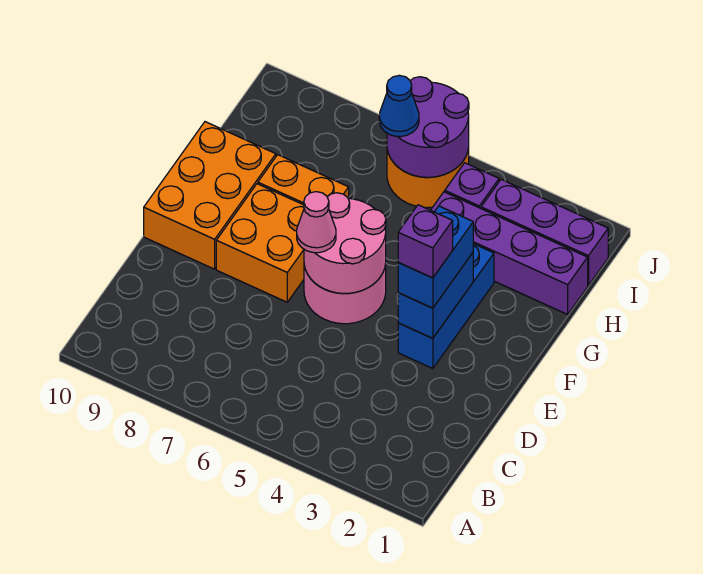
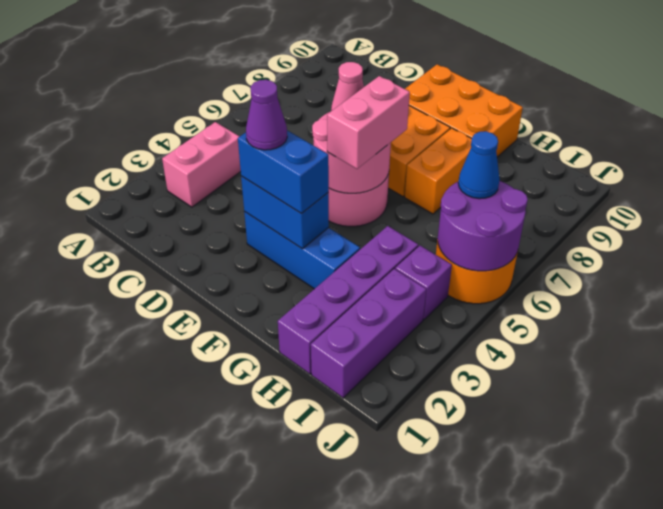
none -> pink brick B3:B4 level 1
purple brick E3 level 4 -> purple cone E3 level 4
none -> pink brick F5:F6 level 3

